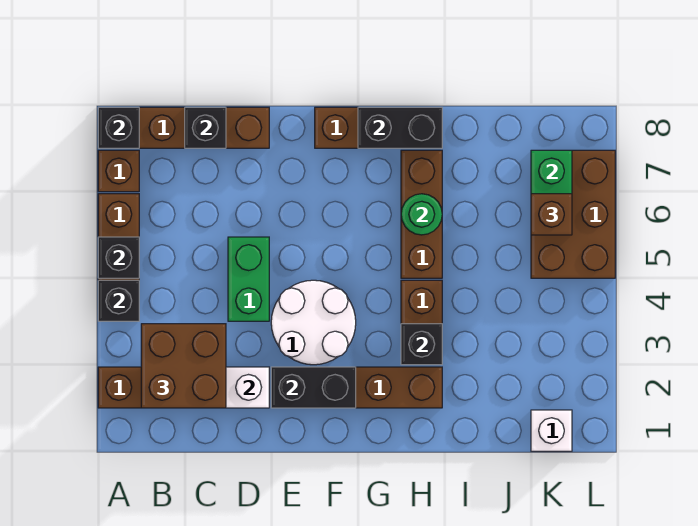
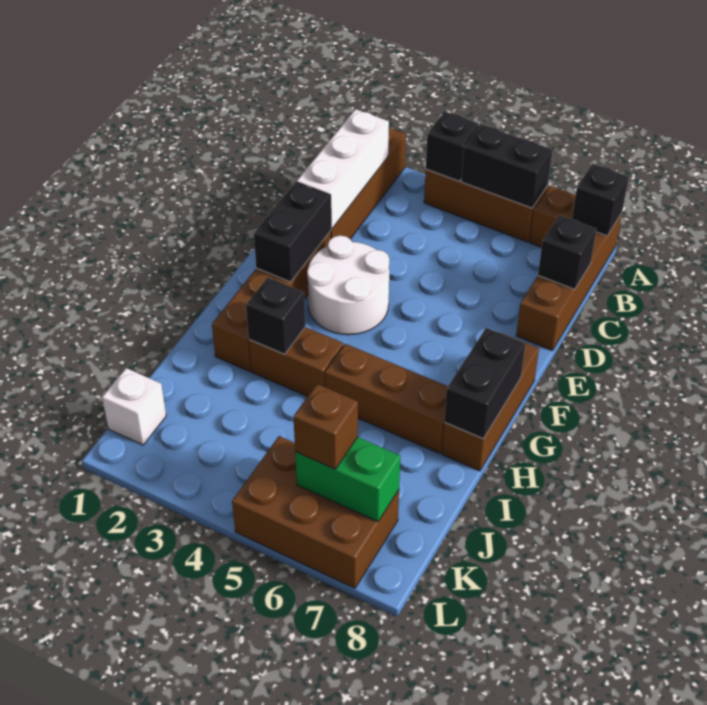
black brick A5 level 2 -> black brick A5:A6 level 2
brown brick B2:C3 level 3 -> none
green brick D4:D5 level 1 -> none
green round brick H6 level 2 -> none

